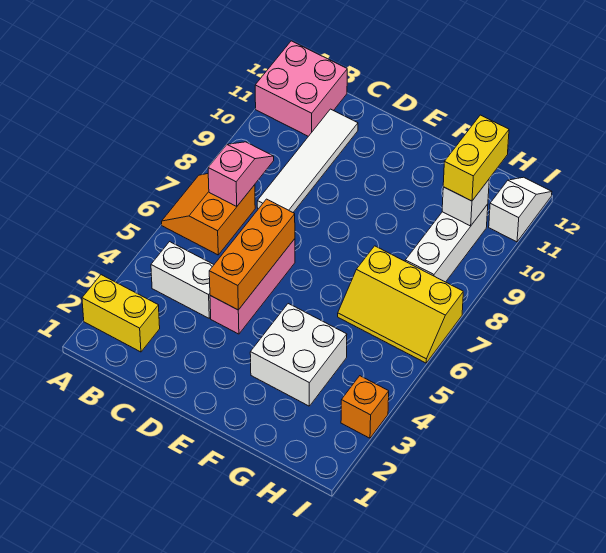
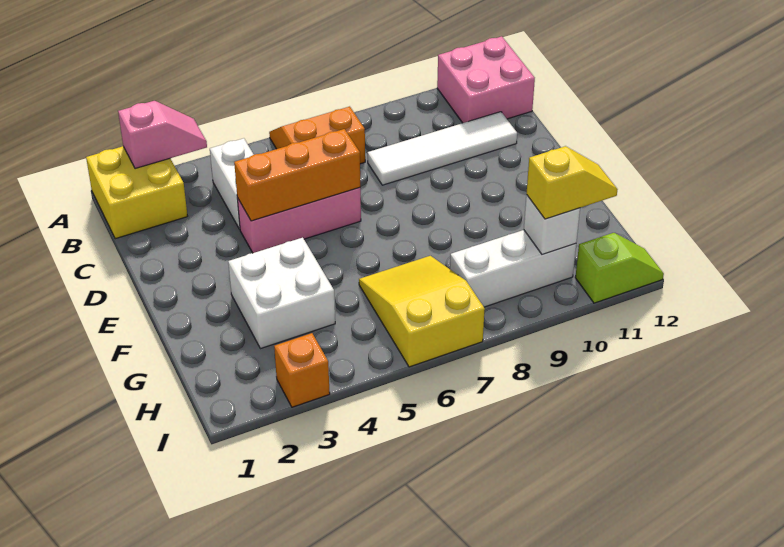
yellow brick A2:B2 level 1 -> yellow brick A1:B2 level 1
pink slope B7:B8 level 2 top 7 -> pink slope A2:A3 level 2 top 2
yellow slope G6:I7 level 1 top 7 -> yellow slope G6:I7 level 1 top I
yellow brick H10:H11 level 3 -> yellow slope H10:H11 level 3 top 10
white slope I11:I12 level 1 top 11 -> lime slope I11:I12 level 1 top 11

